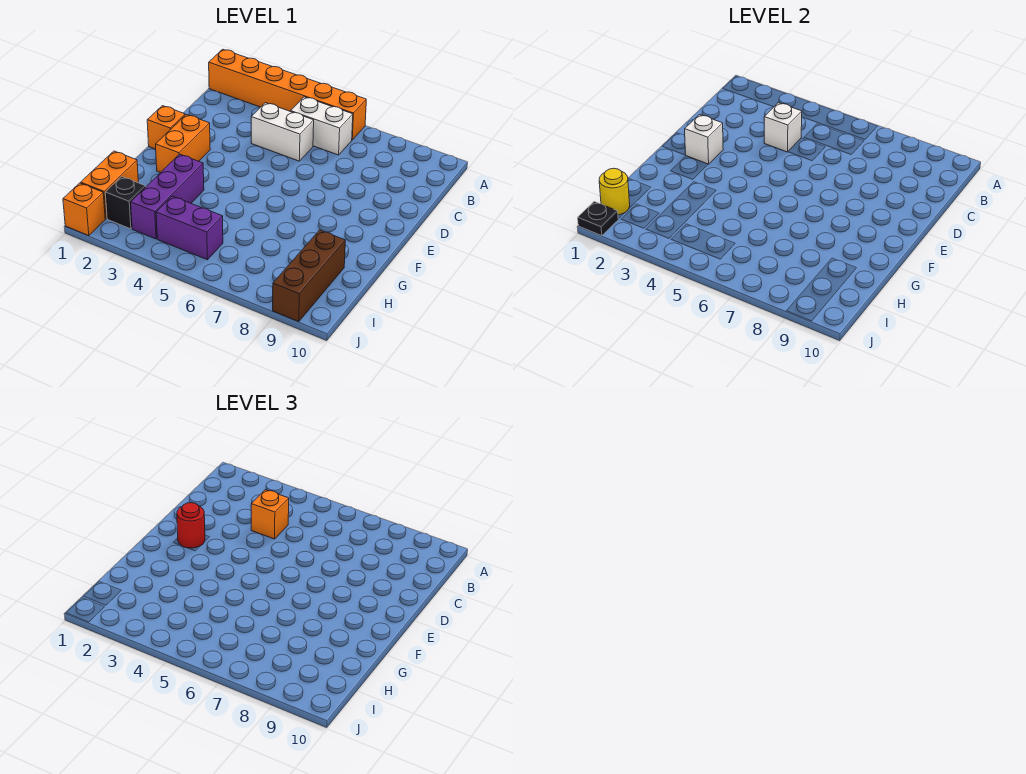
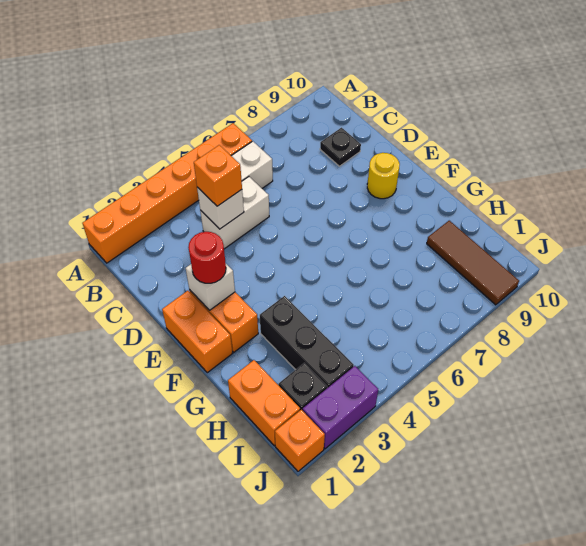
orange brick E1 level 1 -> orange brick E1:F1 level 1
purple brick G3:I3 level 1 -> black brick G3:I3 level 1
brown brick H9:J9 level 1 -> brown tile H9:J9 level 1
yellow round brick I1 level 2 -> yellow round brick E9 level 1
purple brick I4:I5 level 1 -> purple brick J2:J3 level 1
black plate J1 level 2 -> black plate C9 level 1

